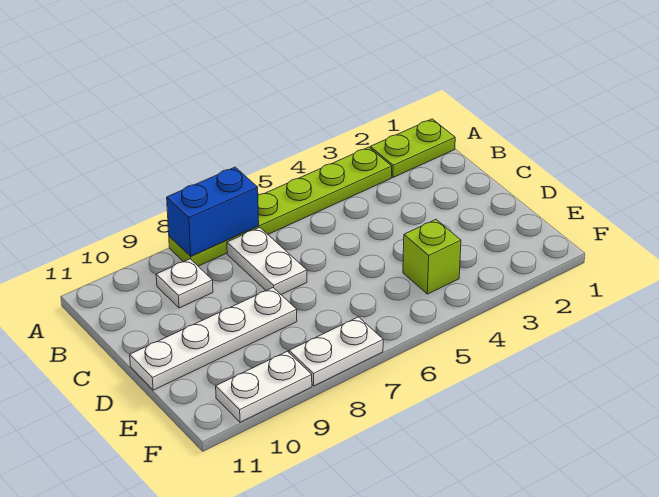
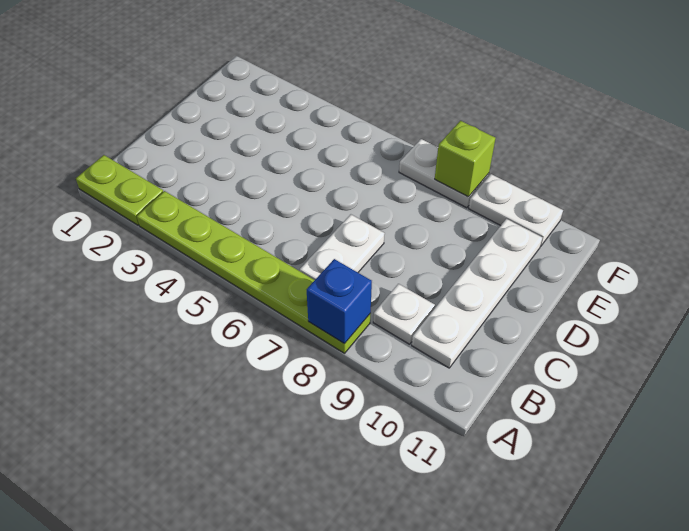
blue brick A7:A8 level 2 -> blue brick A8 level 2
white plate D8:D11 level 1 -> white plate B10:E10 level 1
lime brick E4 level 1 -> lime brick F8 level 2

